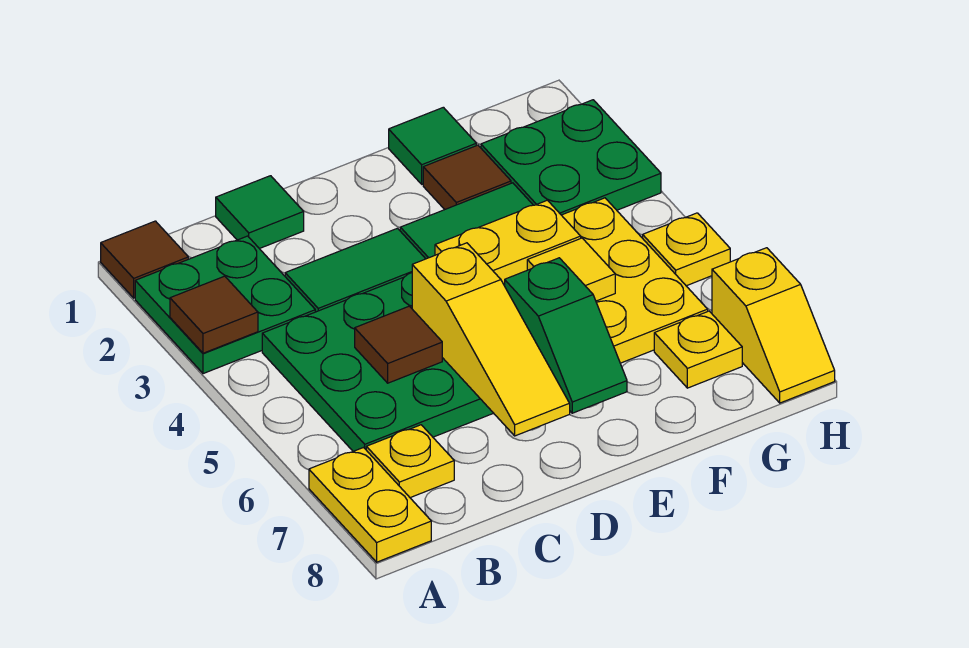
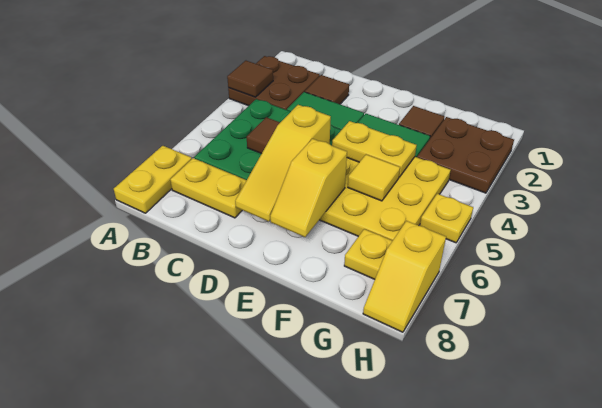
brown tile A1 level 1 -> brown tile C2 level 1
green plate A2:B3 level 1 -> brown plate A2:B3 level 1
yellow plate B7 level 1 -> yellow plate B7:C7 level 1
green tile C1 level 1 -> none
green slope E6:E7 level 2 top 6 -> yellow slope E6:E7 level 2 top 6
green tile F1 level 1 -> none
green plate G2:H3 level 1 -> brown plate G2:H3 level 1

